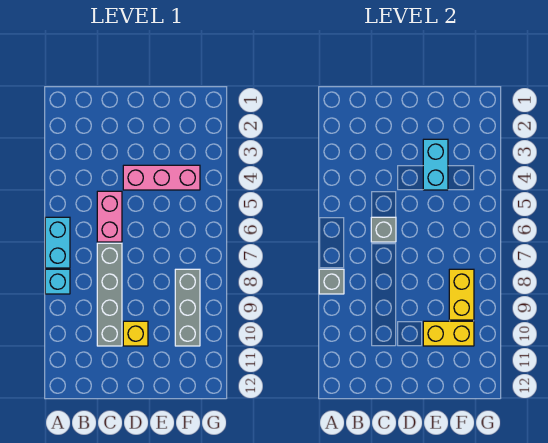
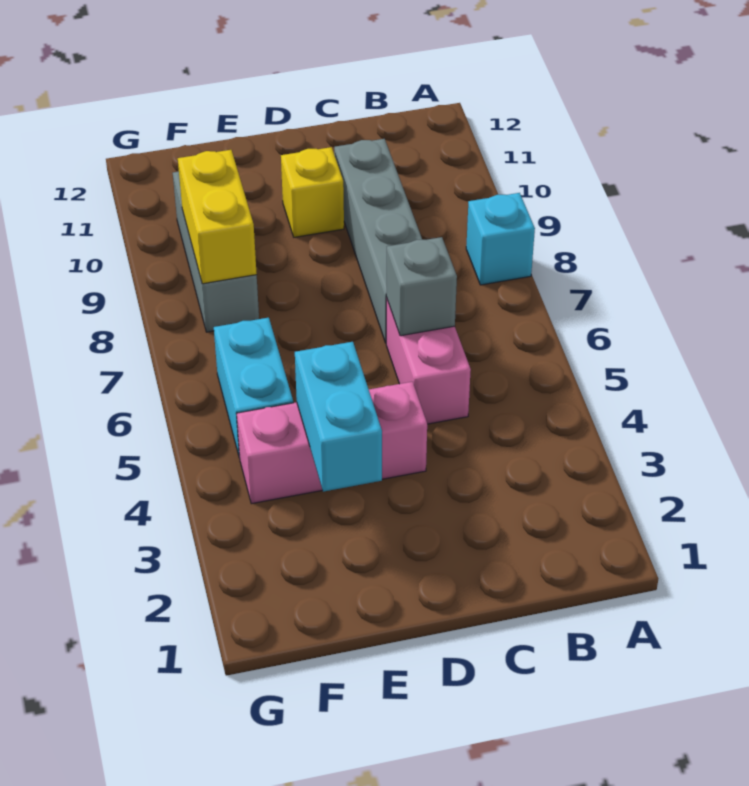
cyan brick A6:A7 level 1 -> cyan brick F5:F6 level 1
grey brick A8 level 2 -> none
yellow brick E10:F10 level 2 -> none

